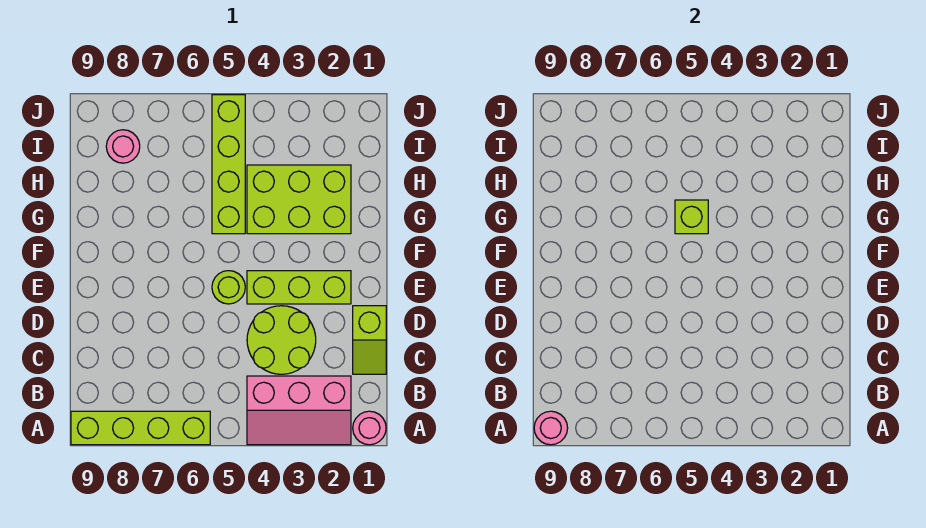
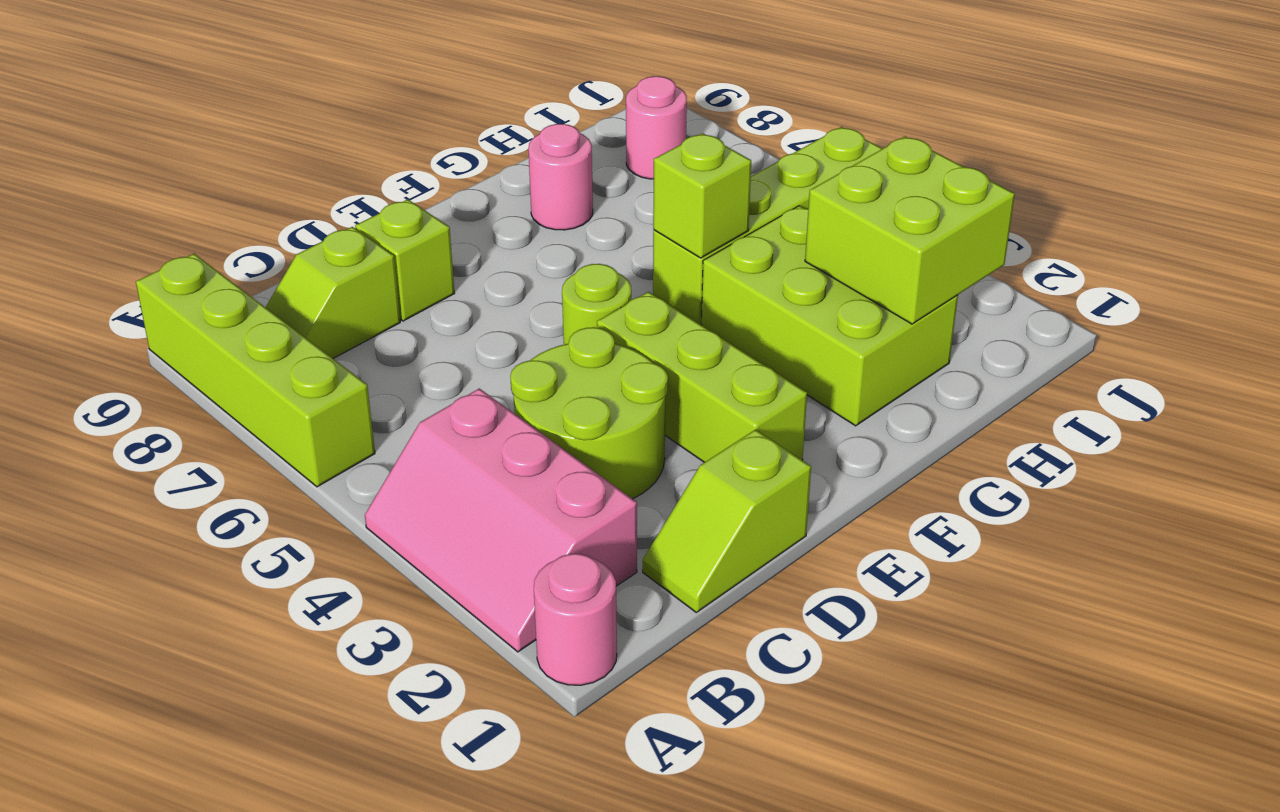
pink round brick A9 level 2 -> pink round brick G8 level 1
none -> lime slope B8:C8 level 1 top C
none -> lime brick D8 level 1
none -> lime brick H2:I3 level 2

